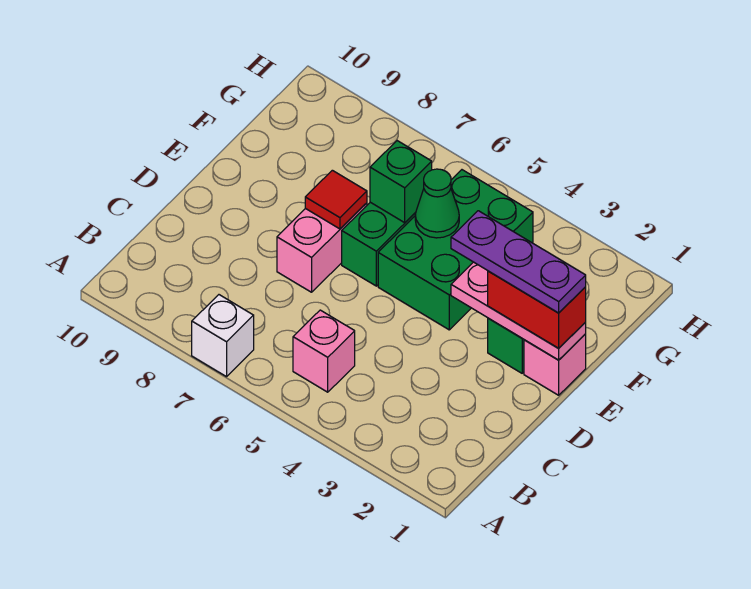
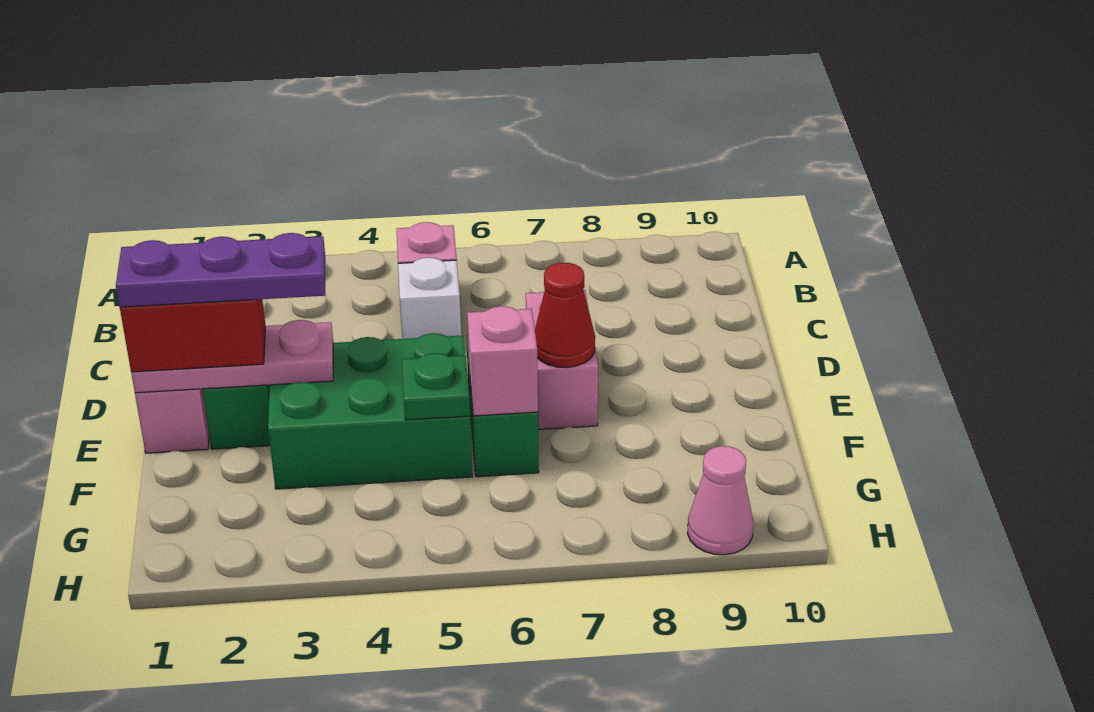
white brick A7 level 1 -> white brick C5 level 1
green brick E4:G5 level 1 -> green brick E3:F5 level 1
red tile E7 level 2 -> red cone E7 level 2
green cone F5 level 2 -> green plate F5 level 2
green brick F6 level 2 -> pink brick F6 level 2
none -> pink cone H9 level 1

